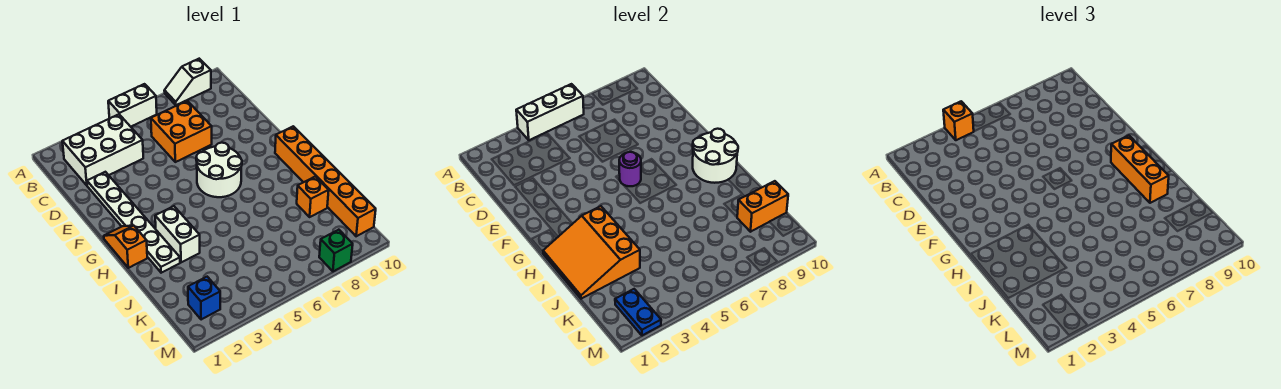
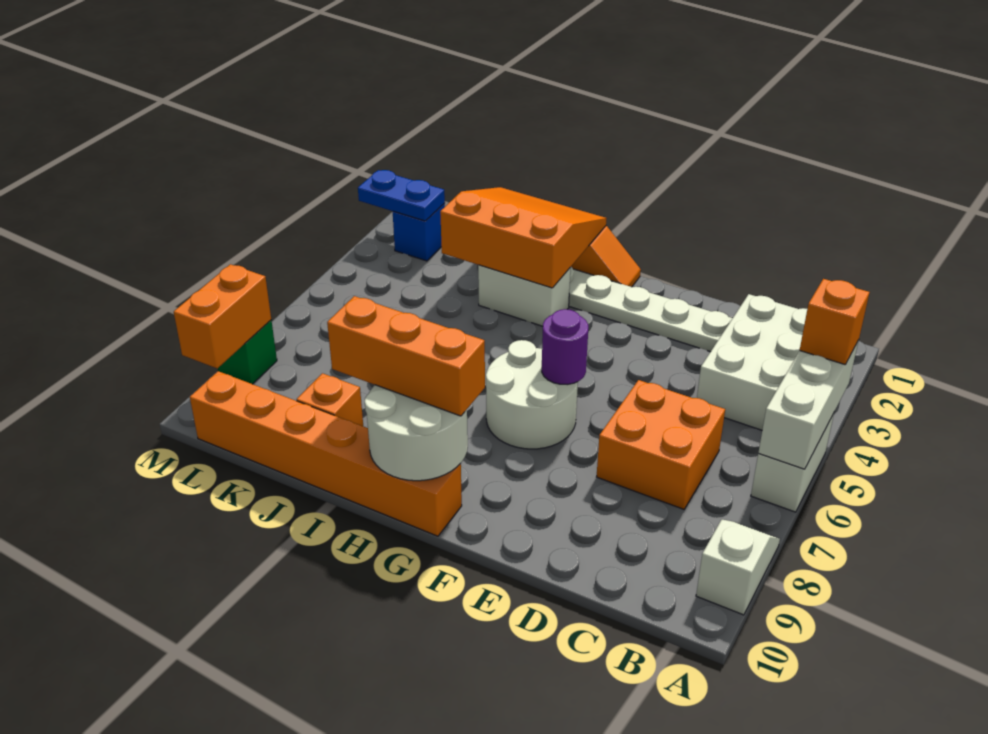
orange brick K9:K10 level 2 -> orange brick M8:M9 level 2

